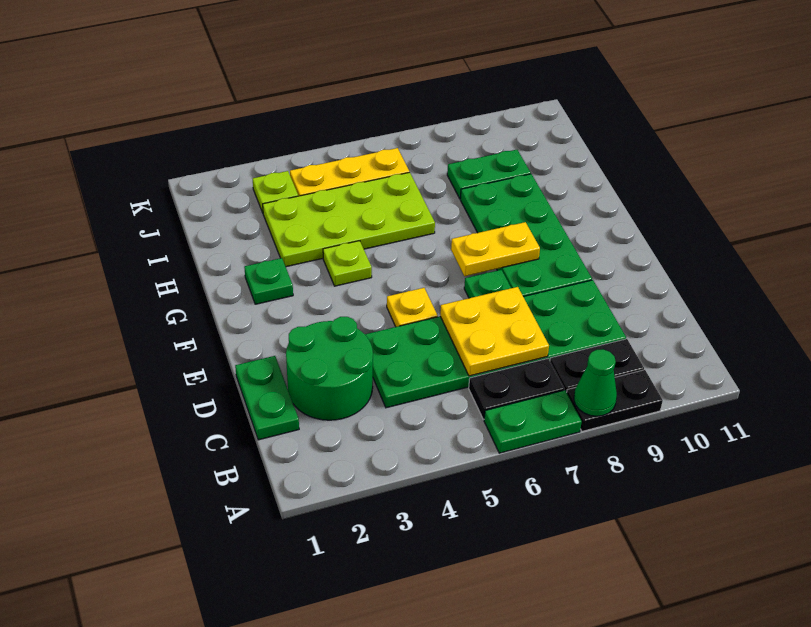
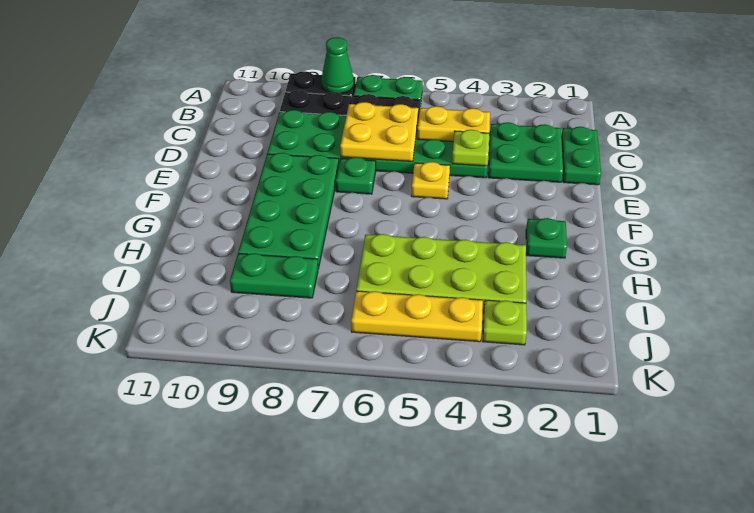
green round brick C2:D3 level 1 -> green plate C2:D3 level 1
yellow plate F7:F8 level 2 -> yellow plate C4:C5 level 2
lime plate G4 level 1 -> lime plate D4 level 2

